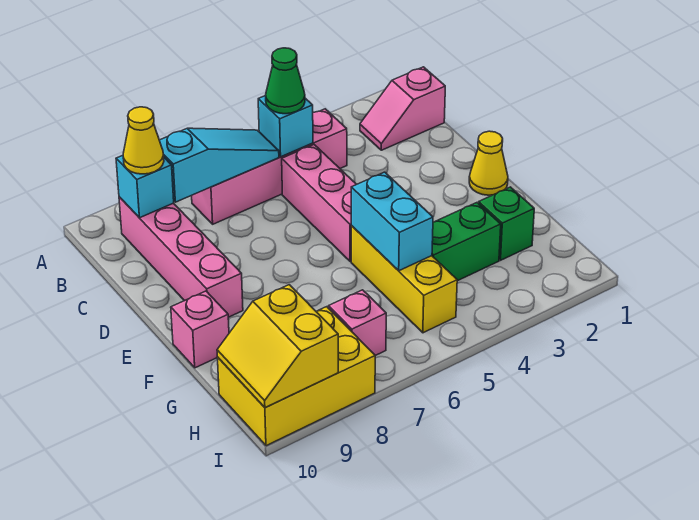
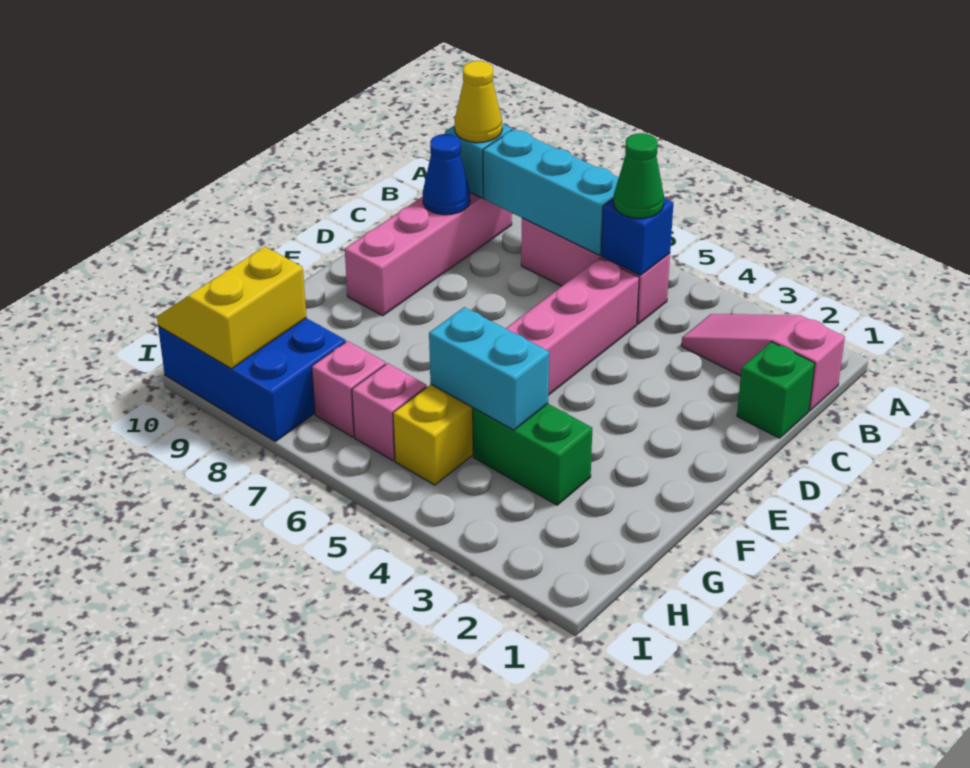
pink slope B1:B2 level 1 top 1 -> pink slope B1:B3 level 1 top 1
pink brick B4:B7 level 1 -> pink brick B5:B7 level 1
cyan brick B5 level 2 -> blue brick B5 level 2
cyan slope B6:B8 level 2 top 8 -> cyan brick B6:B8 level 2
none -> blue cone C9 level 2
yellow cone E1 level 1 -> none
cyan brick F5:G5 level 2 -> cyan brick G4:G5 level 2
pink brick F10 level 1 -> pink brick H6 level 1
green brick G2 level 1 -> green brick C1 level 1
yellow brick H8:I10 level 1 -> blue brick H8:I10 level 1

